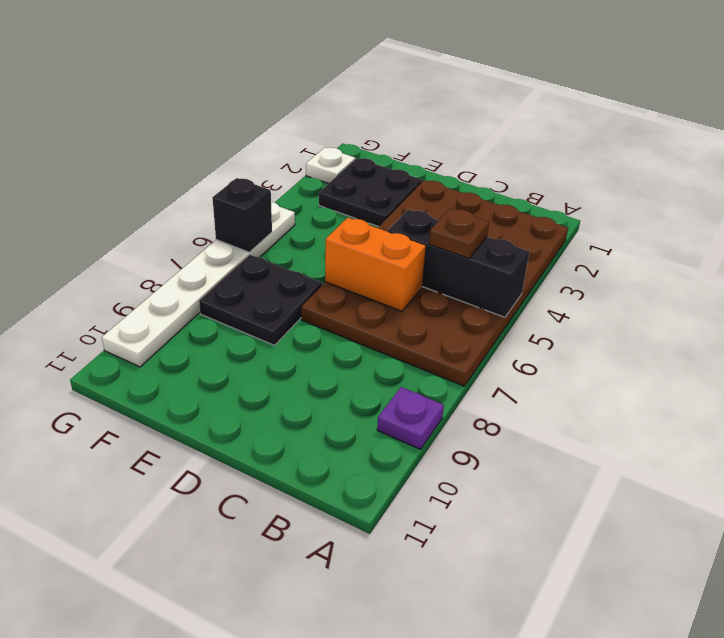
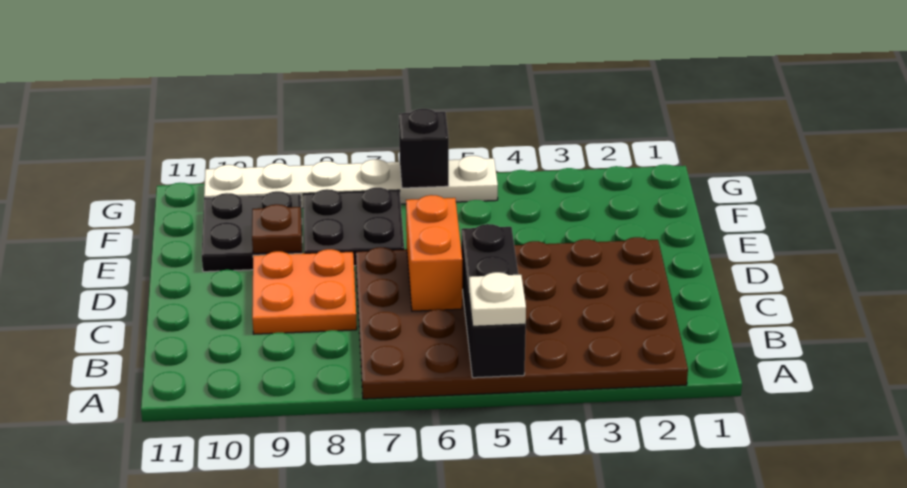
purple plate A9 level 1 -> none
brown plate B5 level 3 -> brown plate E9 level 2
none -> orange plate C8:D9 level 1
black plate E2:F3 level 1 -> black plate E9:F10 level 1
white plate G2 level 1 -> white plate A5 level 3

